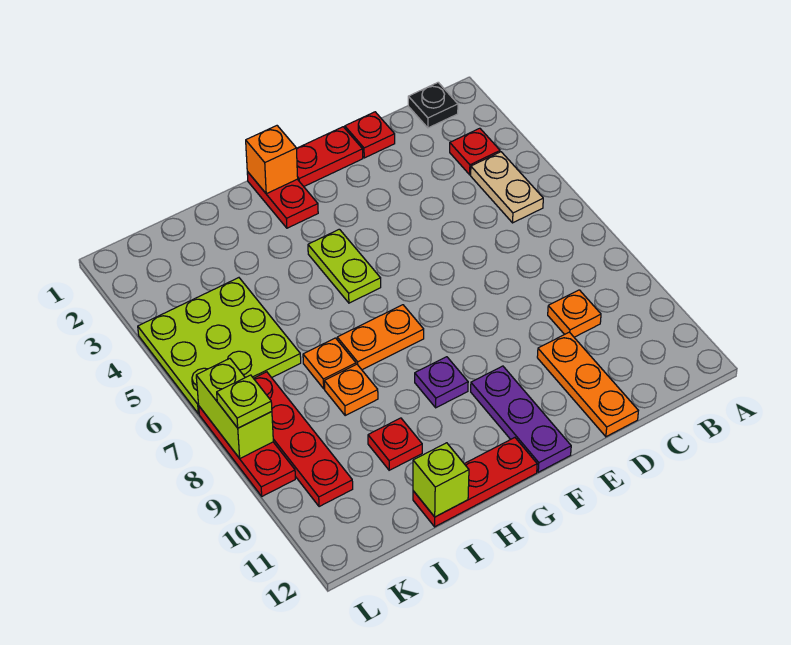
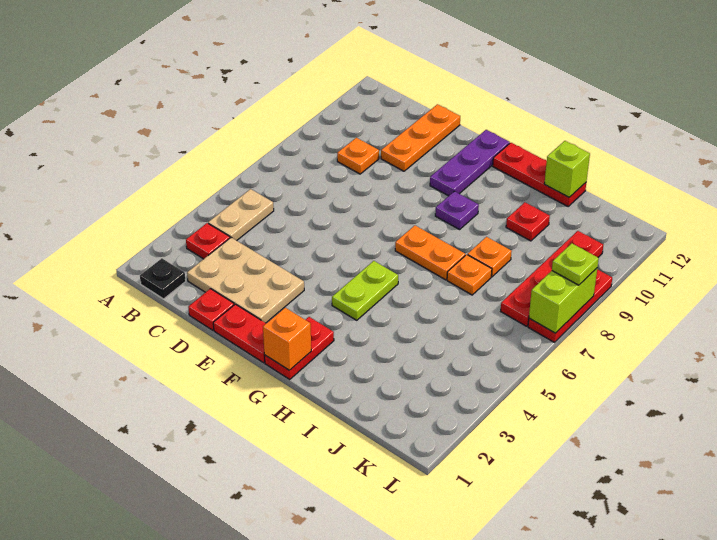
none -> tan plate C2:E3 level 1
lime plate J4:L6 level 1 -> none

